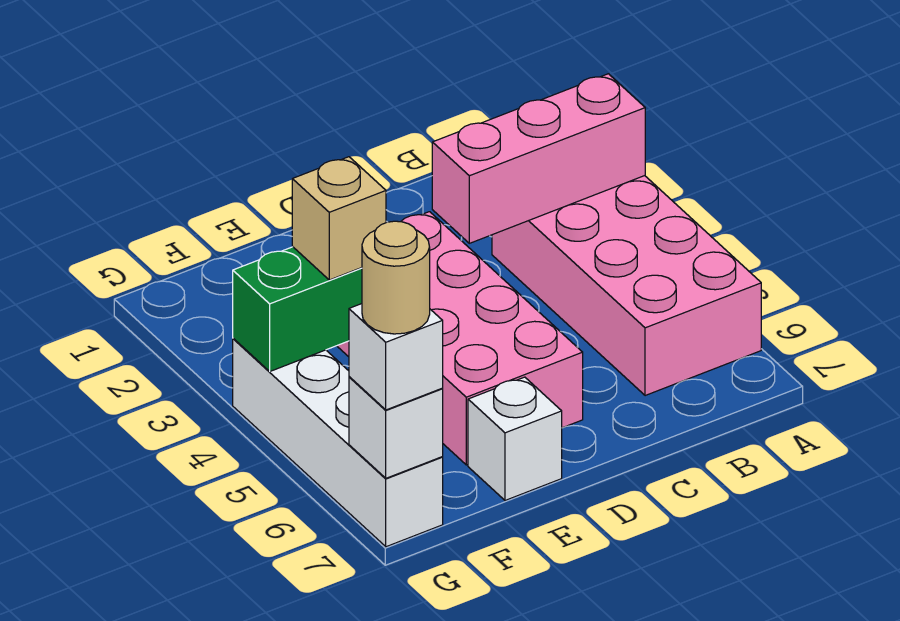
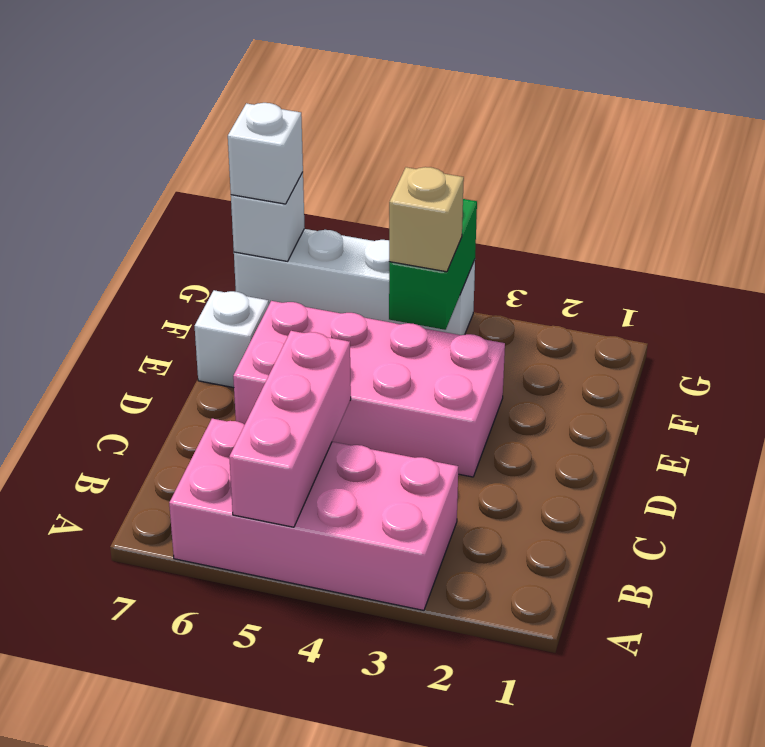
pink brick A3:C3 level 2 -> pink brick A5:C5 level 2
tan round brick G7 level 4 -> none

